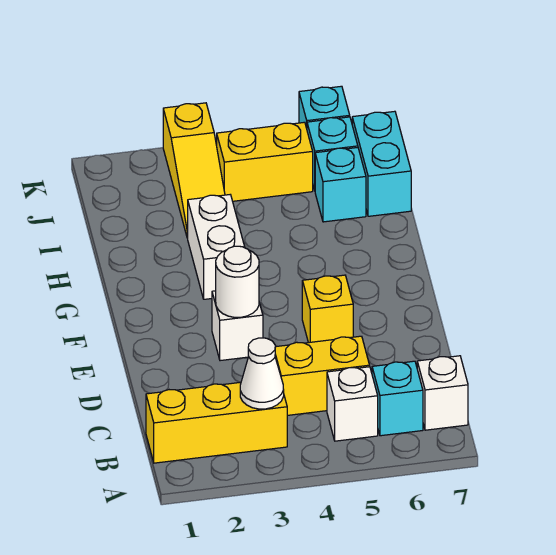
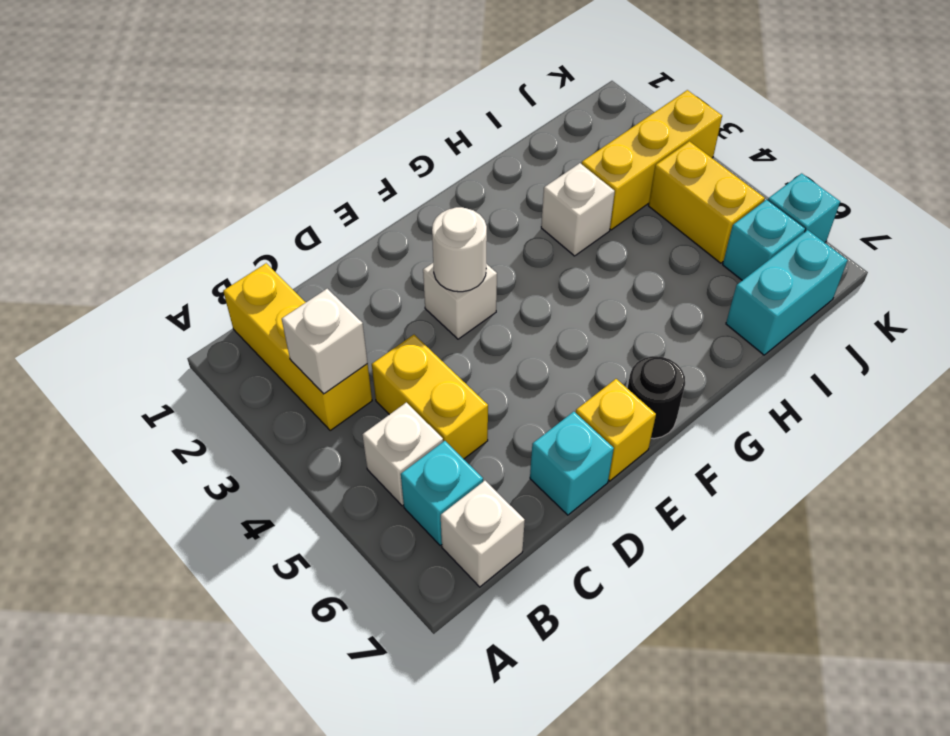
white cone B3 level 2 -> white brick B3 level 2
yellow brick E5 level 1 -> yellow brick E7 level 1
none -> black round brick F7 level 1
white brick G3:H3 level 1 -> white brick H3 level 1
yellow slope I3:K3 level 1 top K -> yellow brick I3:K3 level 1
cyan brick I6 level 1 -> cyan brick D7 level 1

